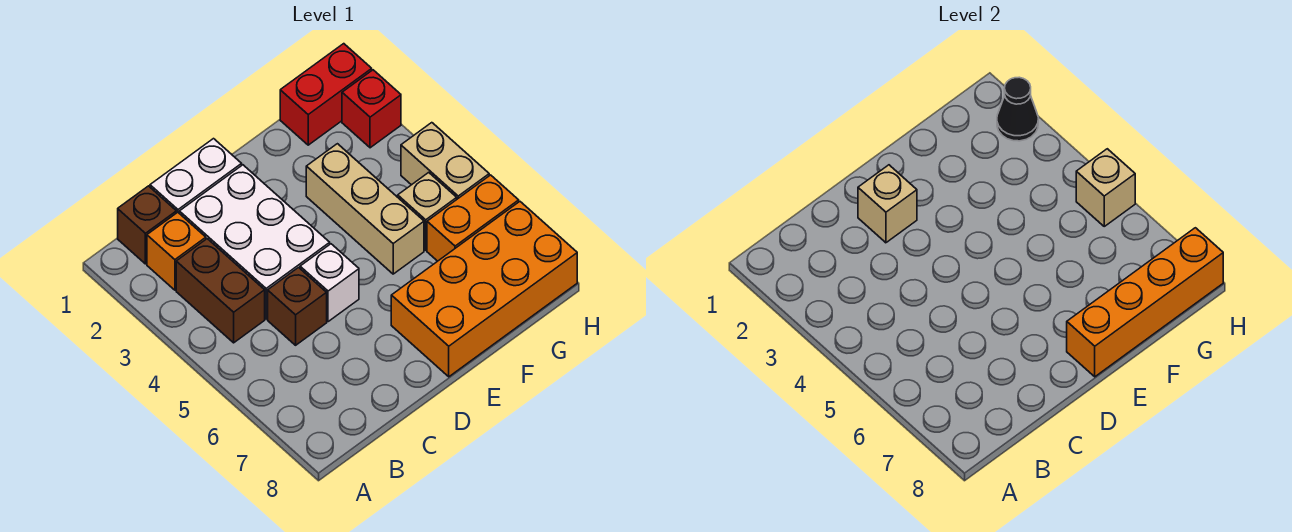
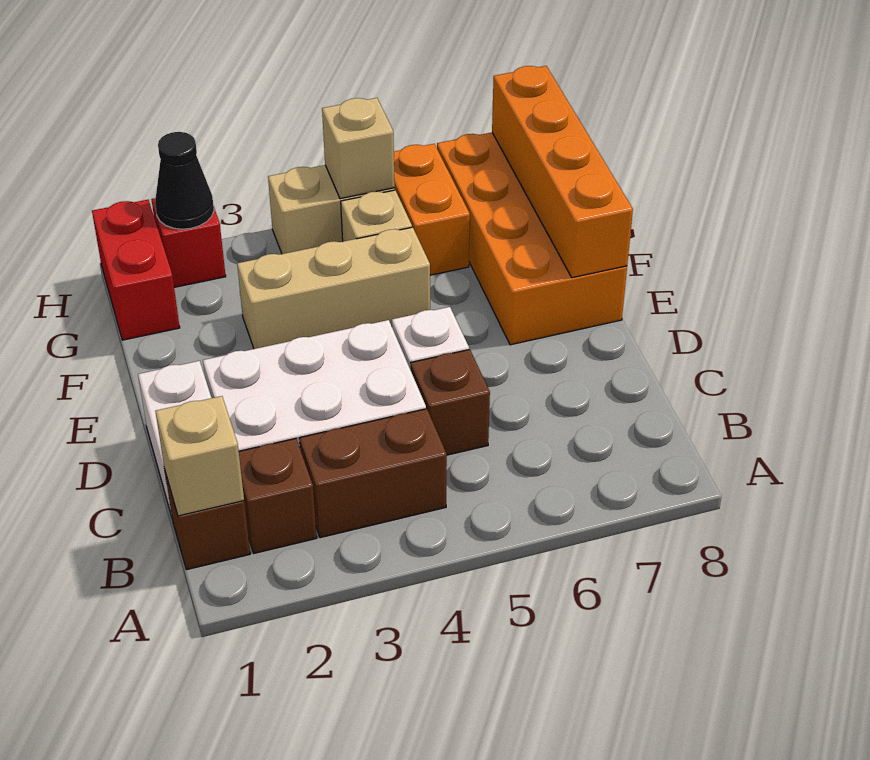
orange brick B2 level 1 -> brown brick B2 level 1
tan brick D2 level 2 -> tan brick B1 level 2

